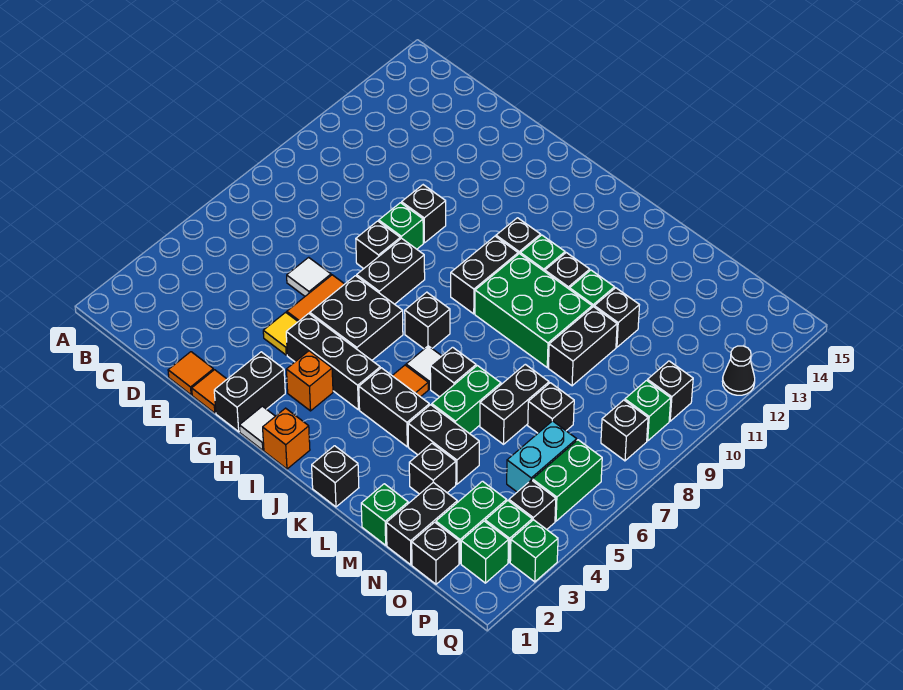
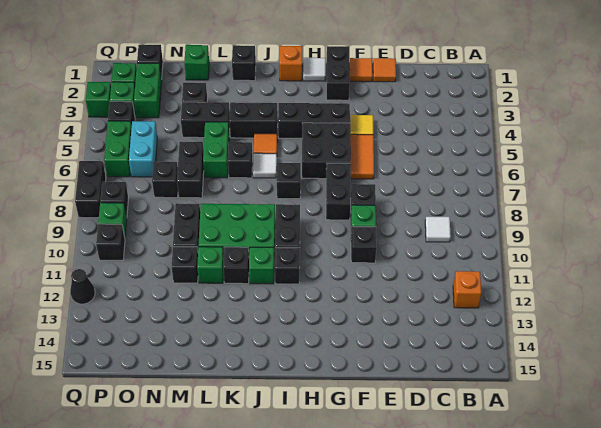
white tile E6 level 1 -> white tile C9 level 1
orange brick H3 level 1 -> orange brick B12 level 1
black brick N1:N2 level 1 -> black brick Q7:Q8 level 1

